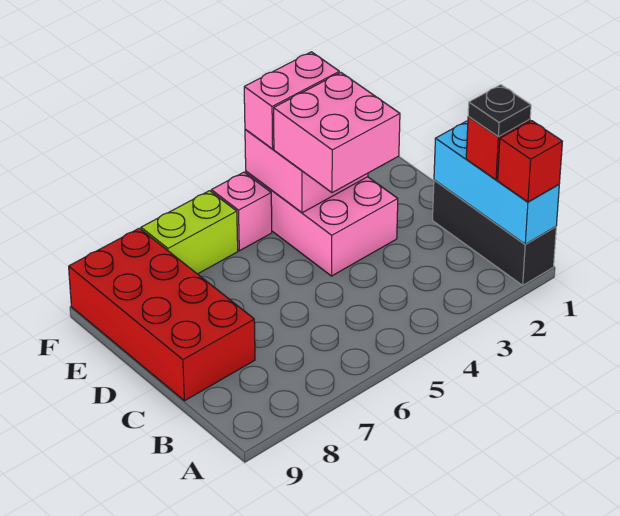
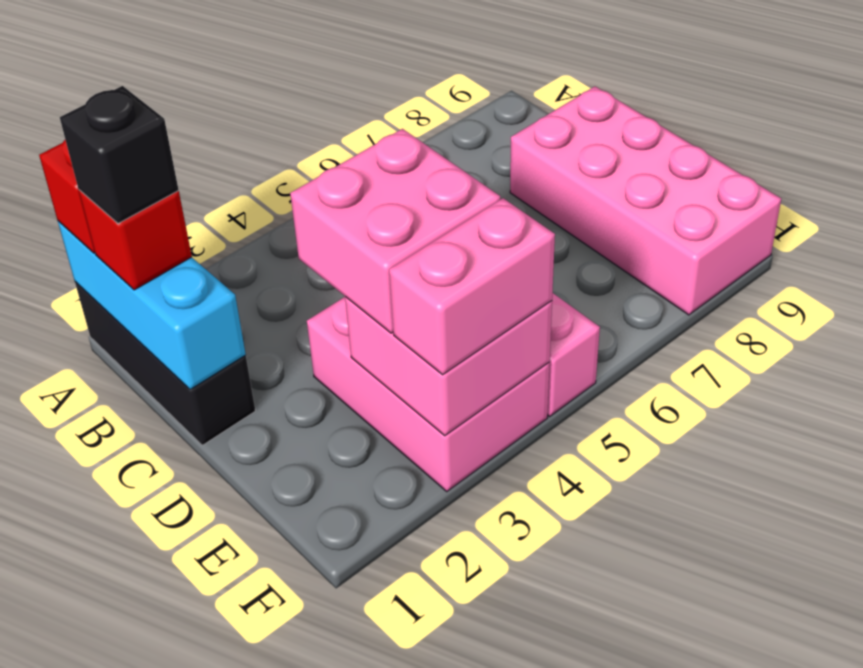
black plate B1 level 4 -> black brick B1 level 4
red brick C8:F9 level 1 -> pink brick C8:F9 level 1
lime brick F6:F7 level 1 -> none

